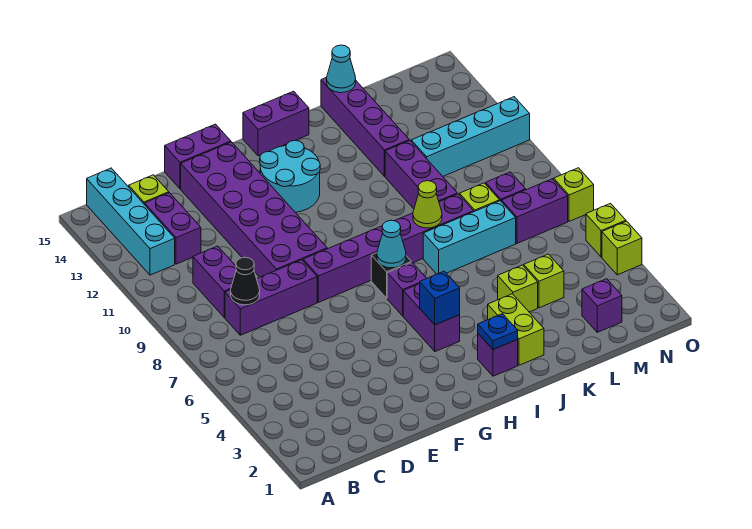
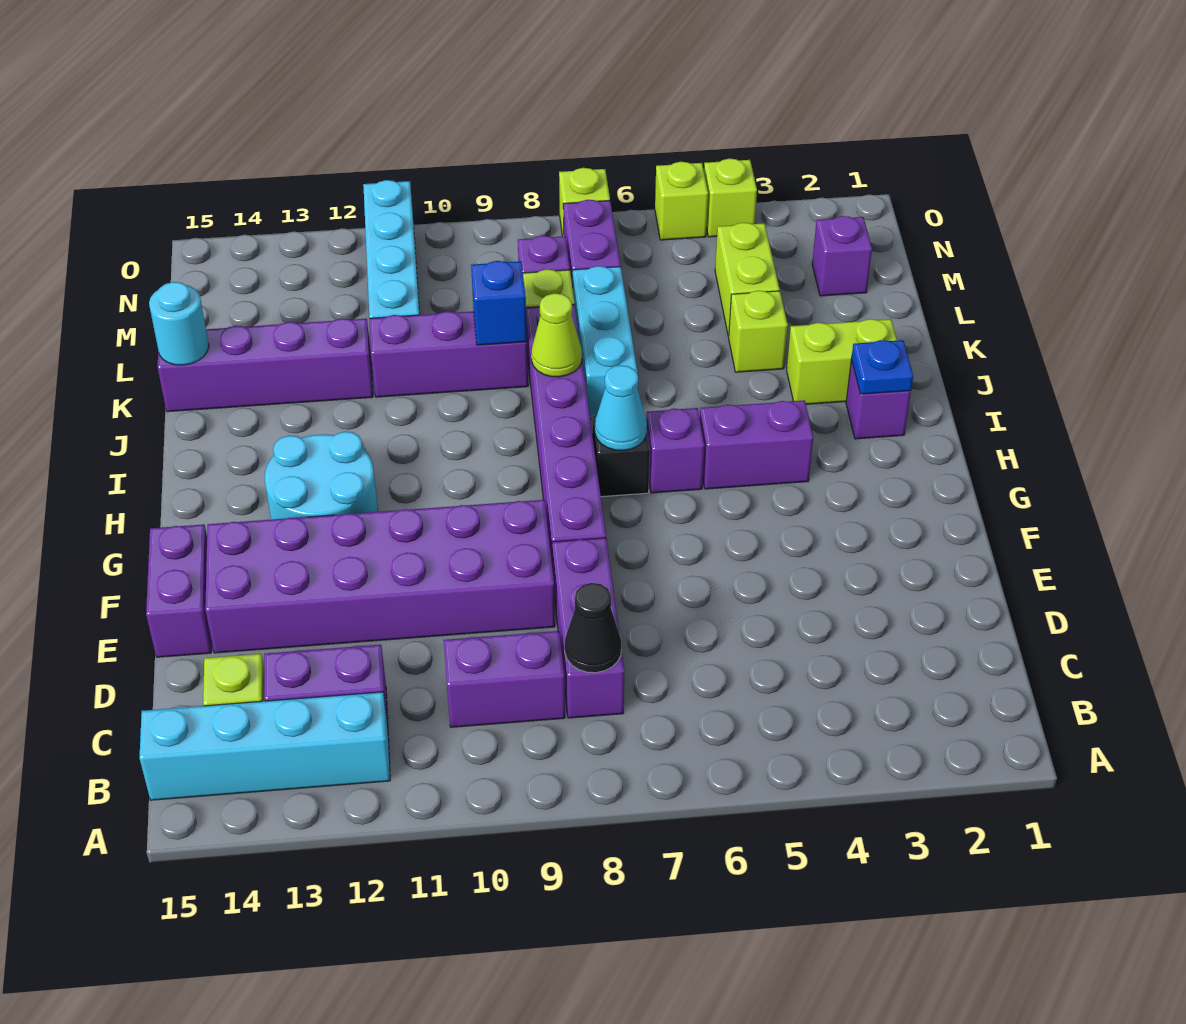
blue brick H4 level 2 -> blue brick K9 level 2
purple brick H15:I15 level 1 -> none
cyan cone K15 level 2 -> cyan round brick K15 level 2
lime brick L4 level 1 -> lime brick L4:M4 level 1

